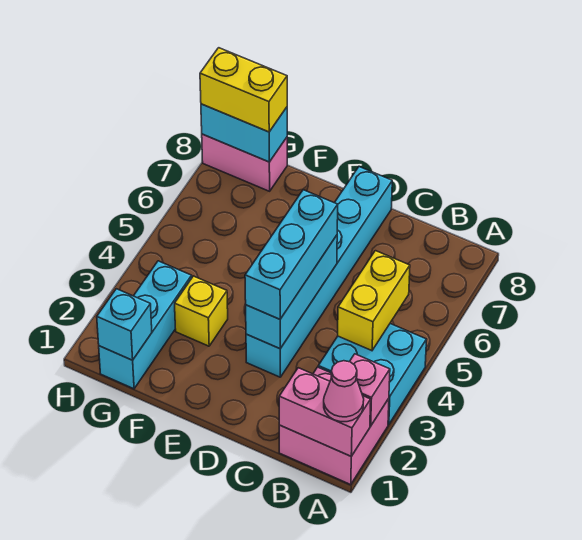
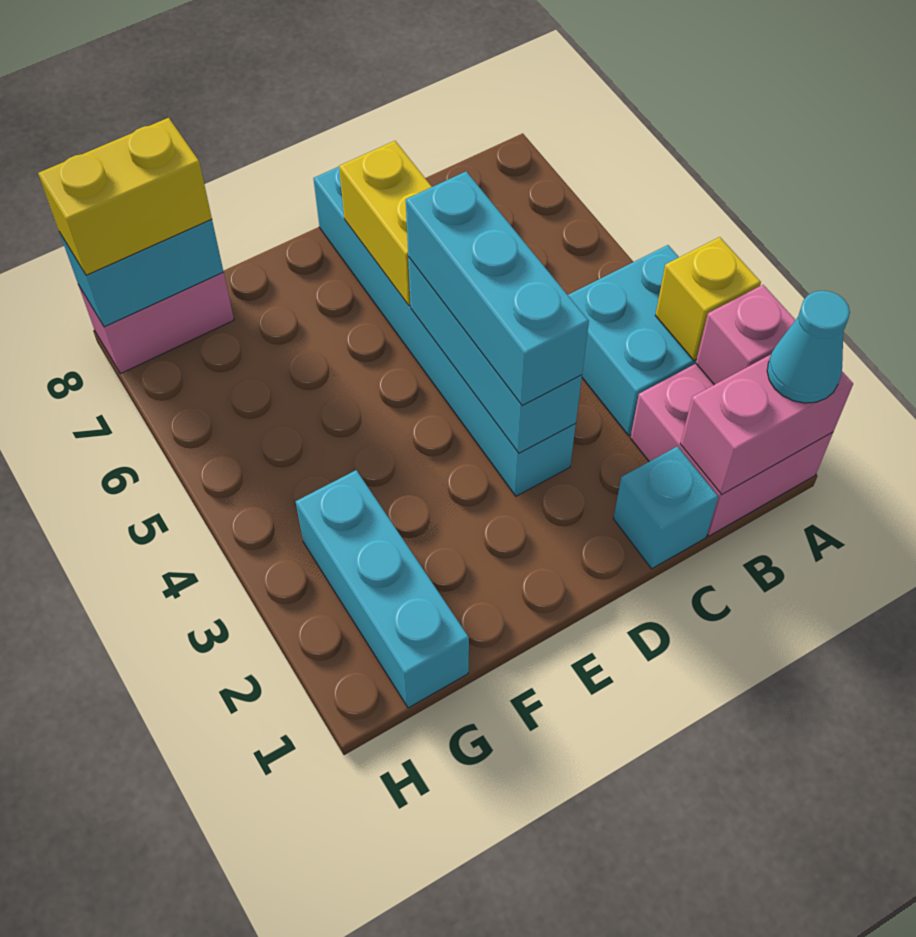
pink cone A1 level 3 -> cyan cone A1 level 3
yellow brick B4:B5 level 2 -> yellow brick D6:D7 level 2
yellow brick F3 level 1 -> yellow brick A3 level 2
cyan brick G1 level 2 -> cyan brick C1 level 1

